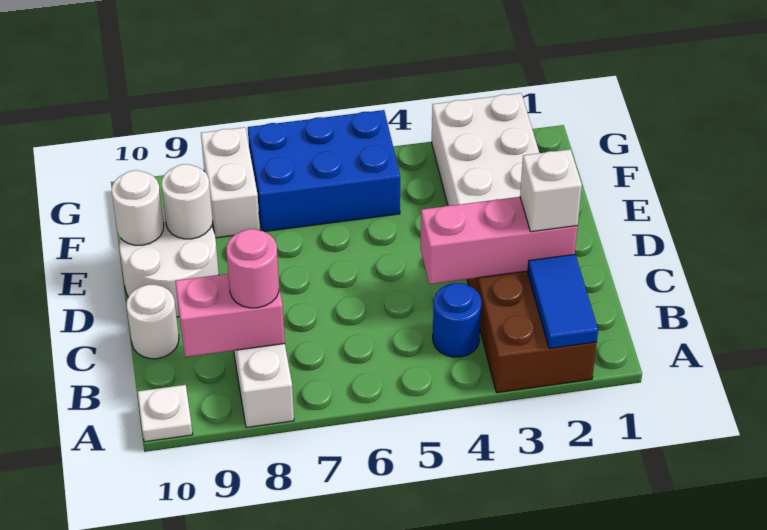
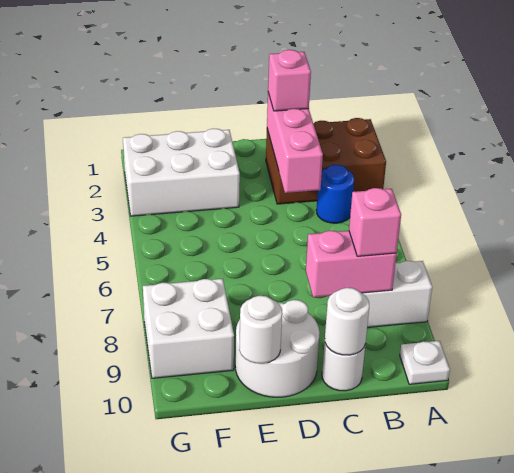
blue tile A2:B2 level 2 -> none
pink brick B8:B9 level 2 -> pink brick B8:C8 level 2
pink round brick B8 level 3 -> pink brick B8 level 3
white brick C2 level 3 -> pink brick C2 level 3
white round brick E9 level 2 -> white round brick C10 level 2
blue brick F5:G7 level 1 -> none
white brick F8:G8 level 1 -> white brick F8:G9 level 1

